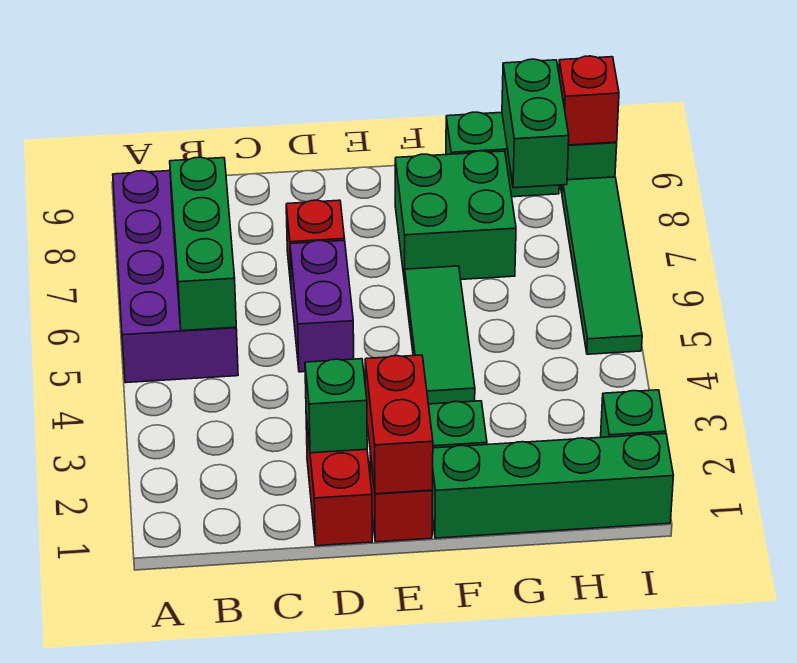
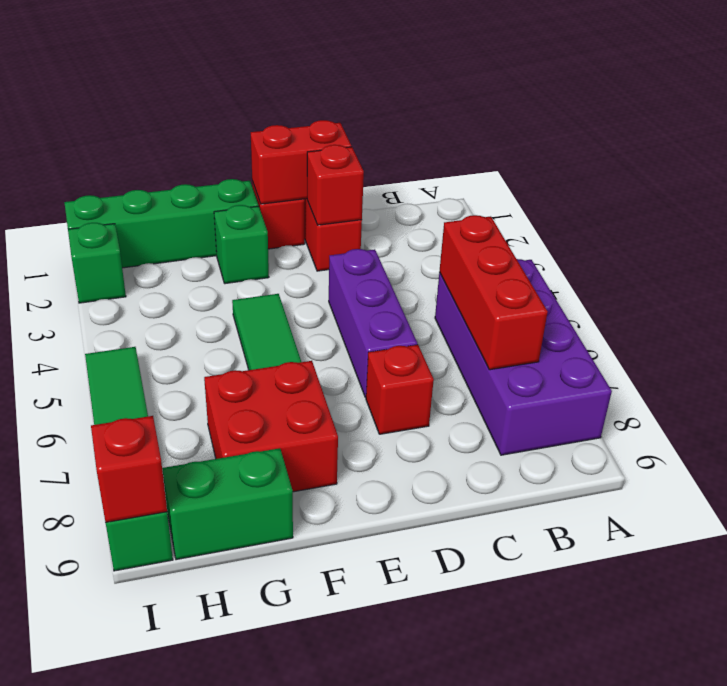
green brick B5:B7 level 2 -> red brick B5:B7 level 2
green brick D2 level 2 -> red brick D2 level 2
purple brick D5:D6 level 1 -> purple brick D4:D6 level 1
red brick E1:E2 level 2 -> red brick D1:E1 level 2
green brick F7:G8 level 1 -> red brick F7:G8 level 1
green brick H8:H9 level 2 -> none

